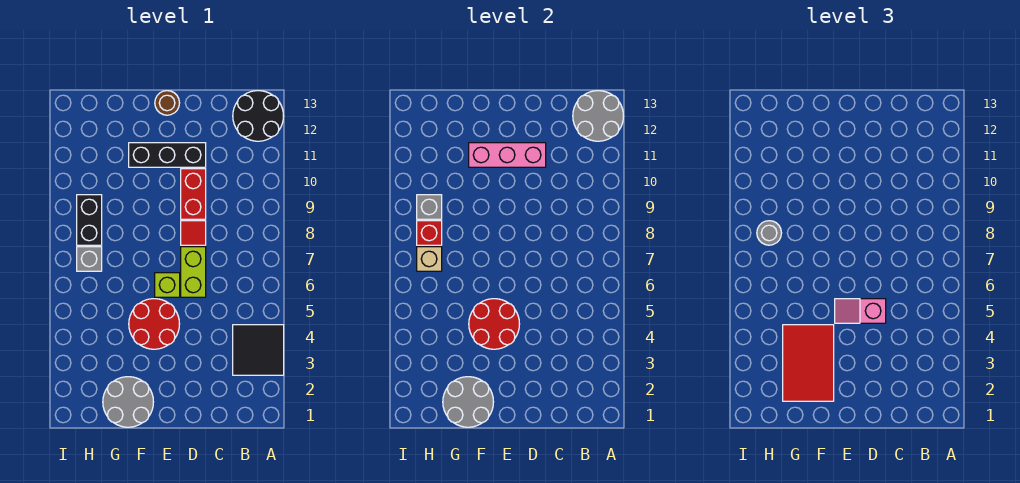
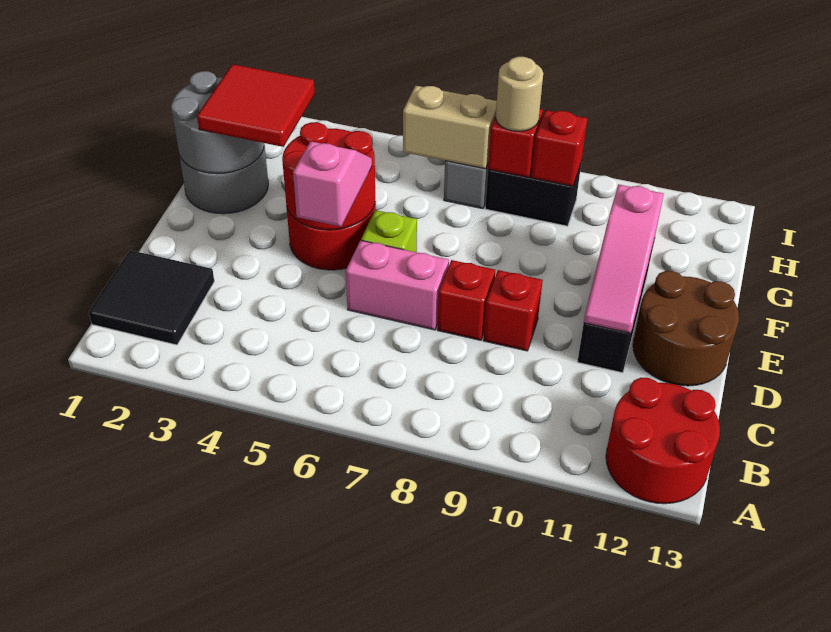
black tile A3:B4 level 1 -> black tile B1:C2 level 1
black round brick A12:B13 level 1 -> red round brick A12:B13 level 1
grey round brick A12:B13 level 2 -> none
lime brick D6:D7 level 1 -> pink brick D6:D7 level 1
red tile D8 level 1 -> red brick D8 level 1
red brick D9:D10 level 1 -> red brick D9 level 1
pink brick D11:F11 level 2 -> pink slope D11:F11 level 2 top F
brown round brick E13 level 1 -> brown round brick D12:E13 level 1
red tile F2:G4 level 3 -> red tile F2:G3 level 3
tan brick H7 level 2 -> tan brick H6:H7 level 2
grey round brick H8 level 3 -> tan round brick H8 level 3
grey brick H9 level 2 -> red brick H9 level 2

